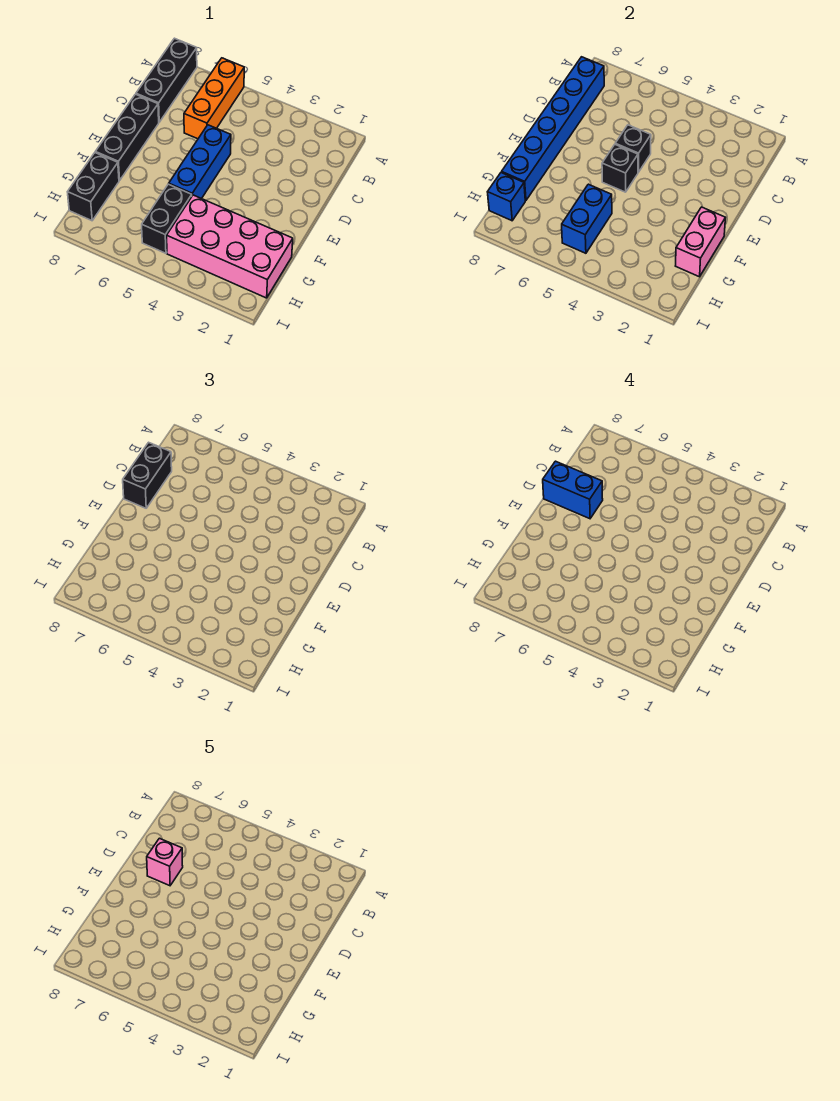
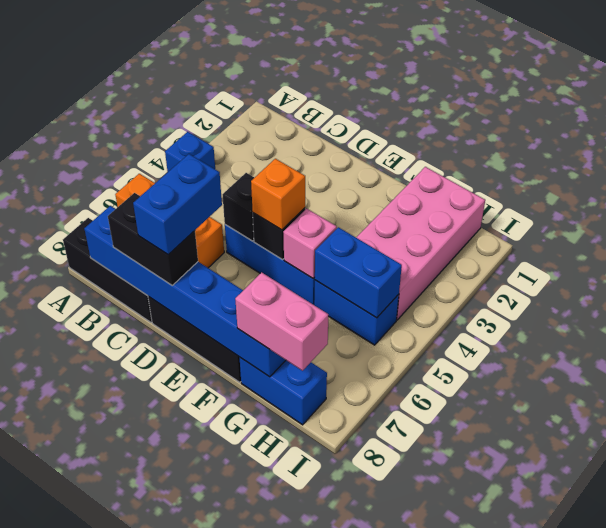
pink brick D7 level 5 -> pink brick F5 level 2
none -> orange brick E5 level 3
pink brick F1:G1 level 2 -> pink brick G8:H8 level 3
black brick G5:H5 level 1 -> blue brick G5:H5 level 1
black brick G8:H8 level 1 -> blue brick G8:H8 level 1
blue brick H8 level 2 -> blue brick A4 level 1

